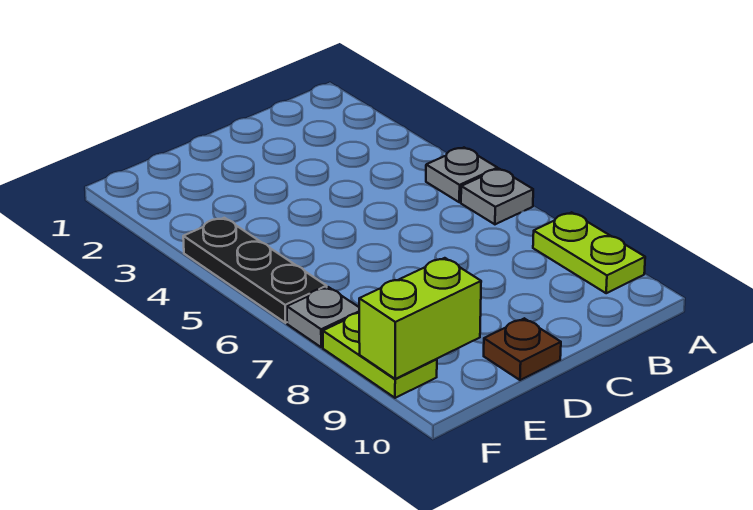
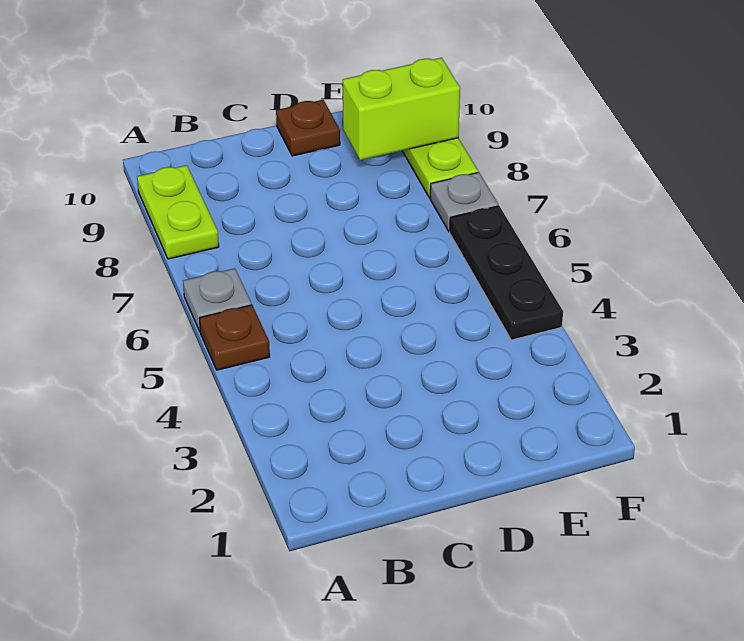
grey plate A5 level 1 -> brown plate A5 level 1

